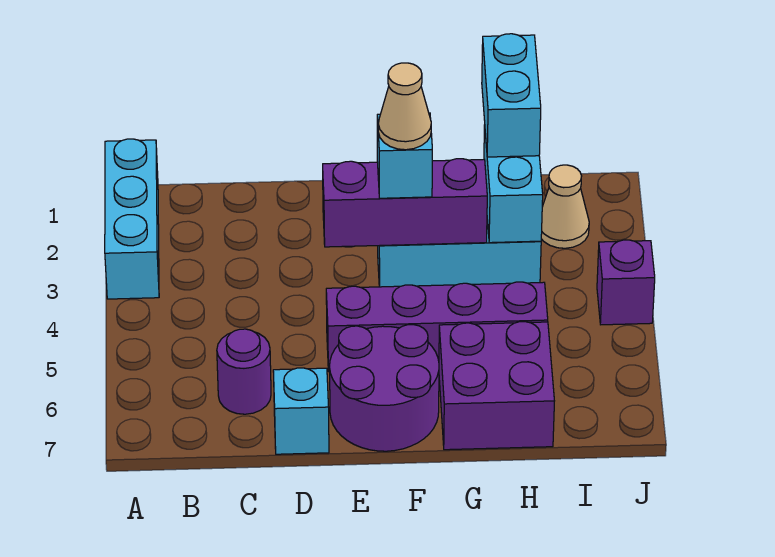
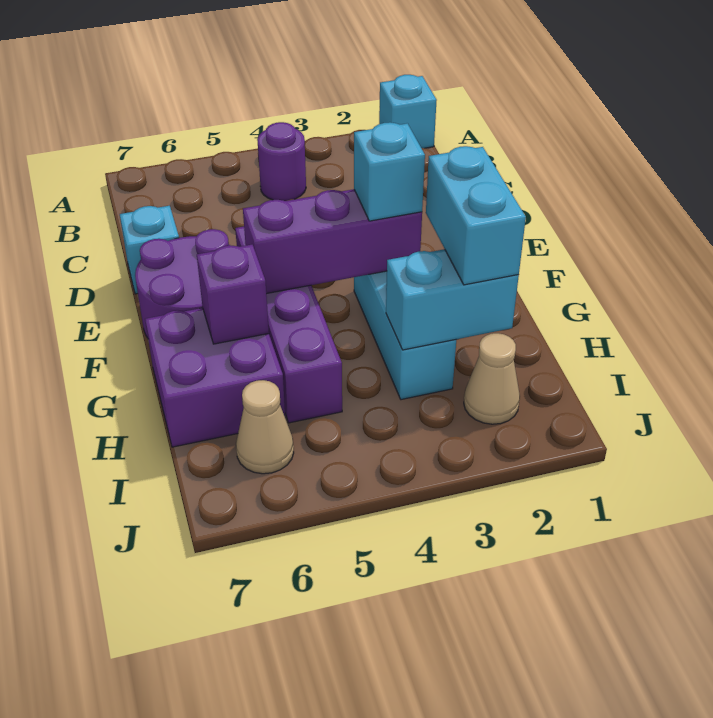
cyan brick A1:A3 level 1 -> cyan brick A1 level 1
purple round brick C6 level 1 -> purple round brick B4 level 1
purple brick E3:G3 level 2 -> purple brick F3:F5 level 2
tan cone F3 level 4 -> tan cone I6 level 1
cyan brick H1:H2 level 3 -> cyan brick G2:H2 level 3
purple brick J4 level 1 -> purple brick G6 level 2

